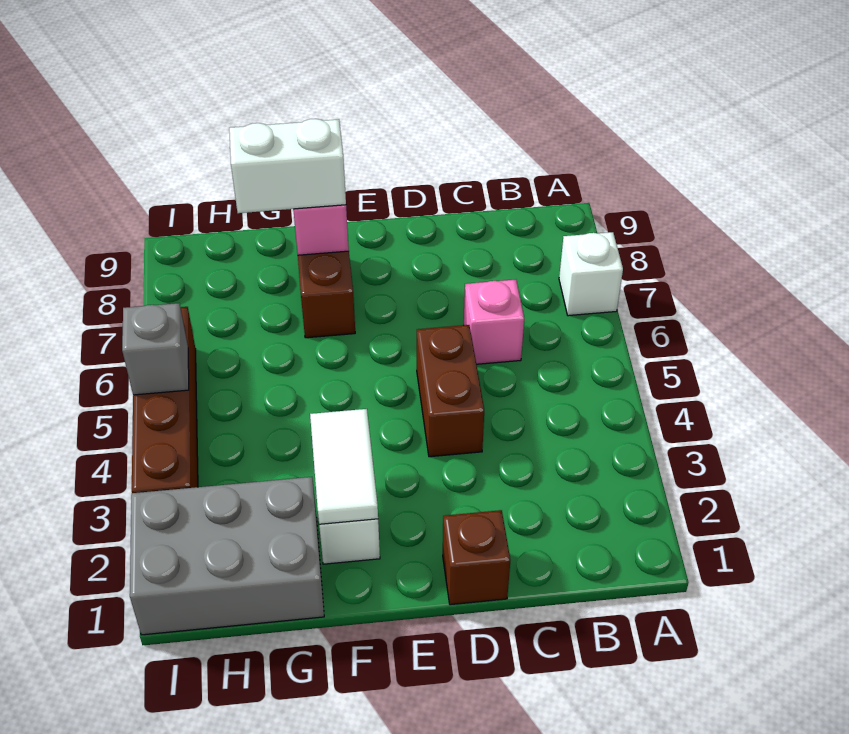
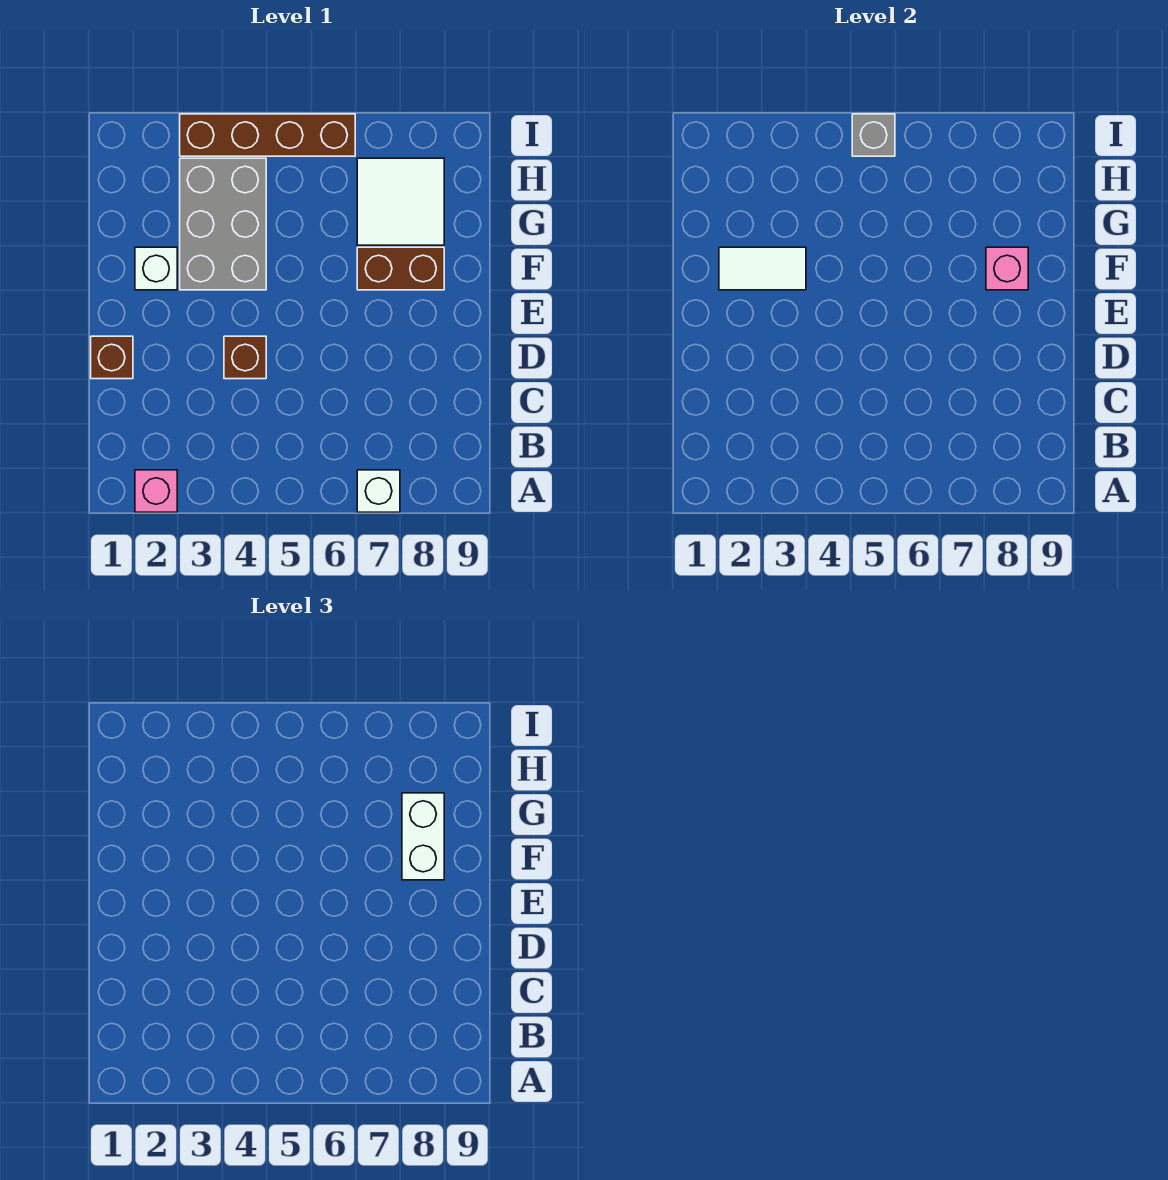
pink brick C6 level 1 -> pink brick A2 level 1
brown brick D4:D5 level 1 -> brown brick D4 level 1
grey brick G1:I2 level 1 -> grey brick F3:H4 level 1
none -> white tile G7:H8 level 1

